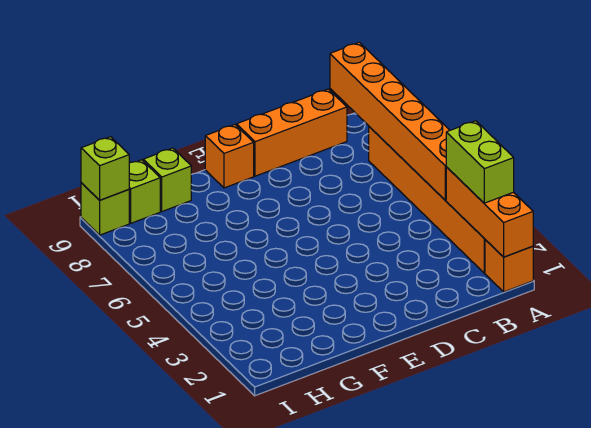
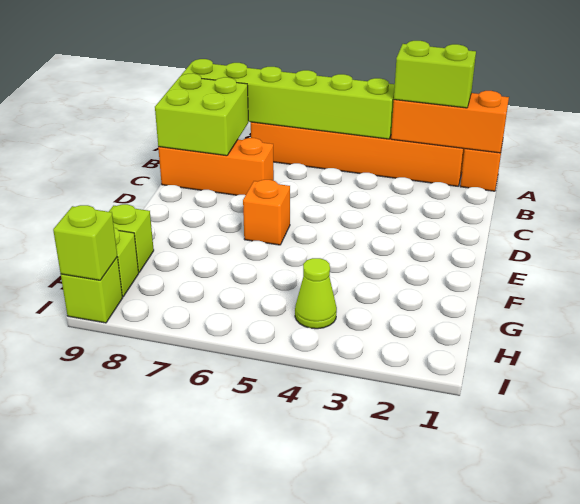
orange brick A4:A9 level 2 -> lime brick A4:A9 level 2
none -> lime brick B8:C9 level 2
orange brick B9:D9 level 1 -> orange brick C7:C9 level 1
orange brick E9 level 1 -> orange brick E6 level 1
none -> lime cone H4 level 1

